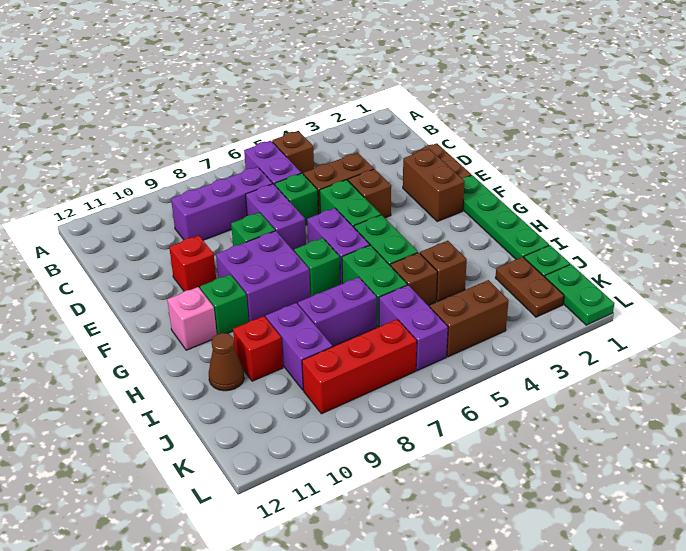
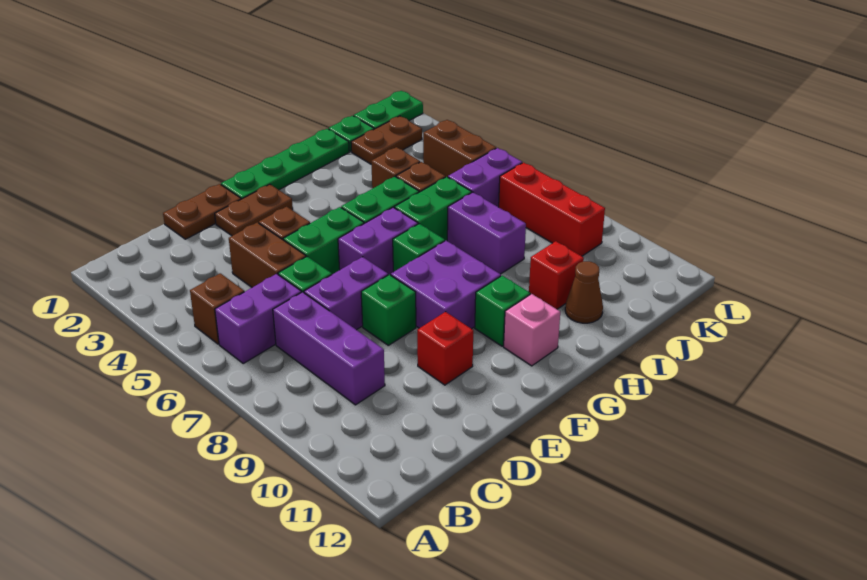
brown brick E2:F2 level 1 -> brown plate E2:F2 level 1
purple brick I9:J9 level 1 -> none

